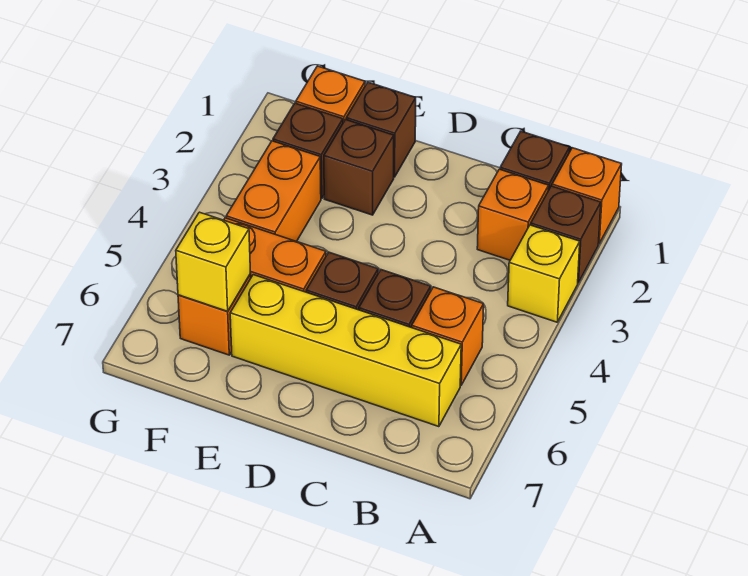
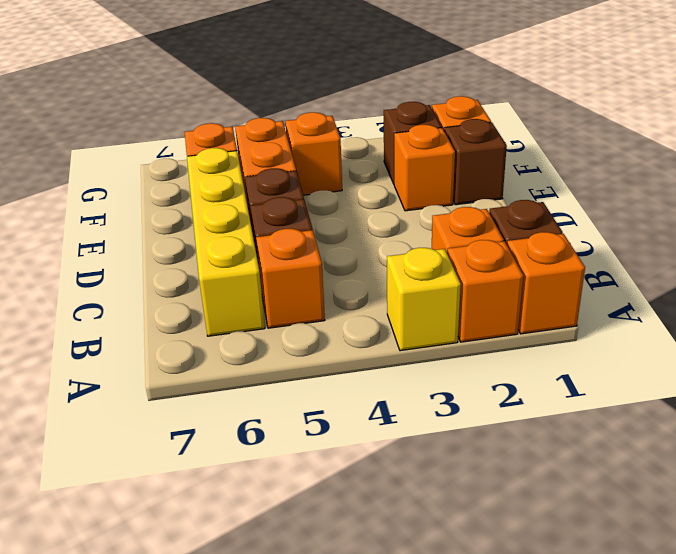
brown brick A2 level 1 -> orange brick A2 level 1
brown brick E2 level 1 -> orange brick E2 level 1
orange brick F3:F4 level 1 -> orange brick F4 level 1
yellow brick F6 level 2 -> none

